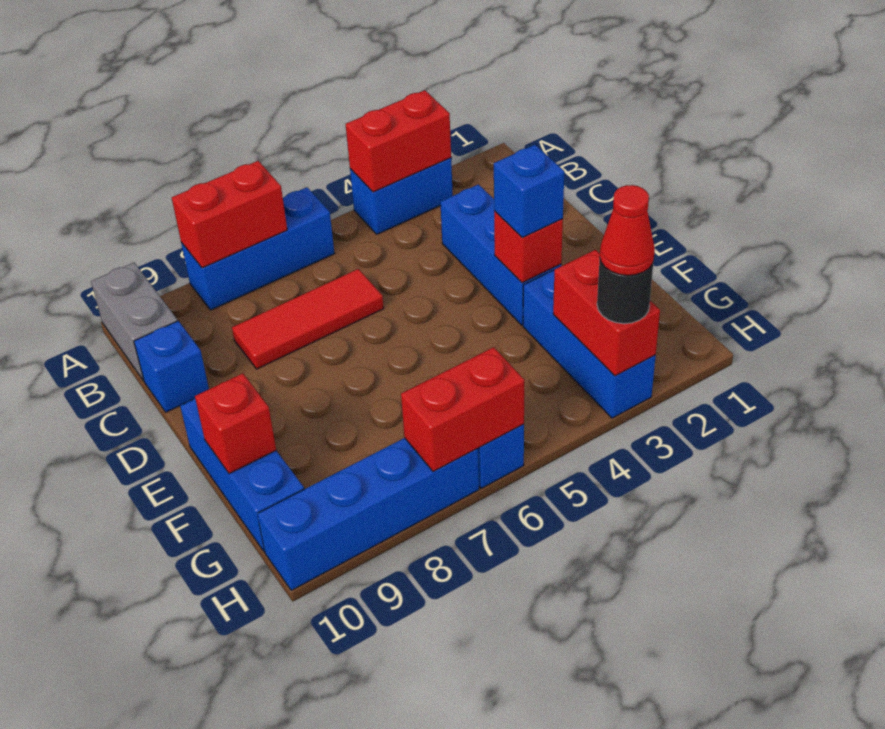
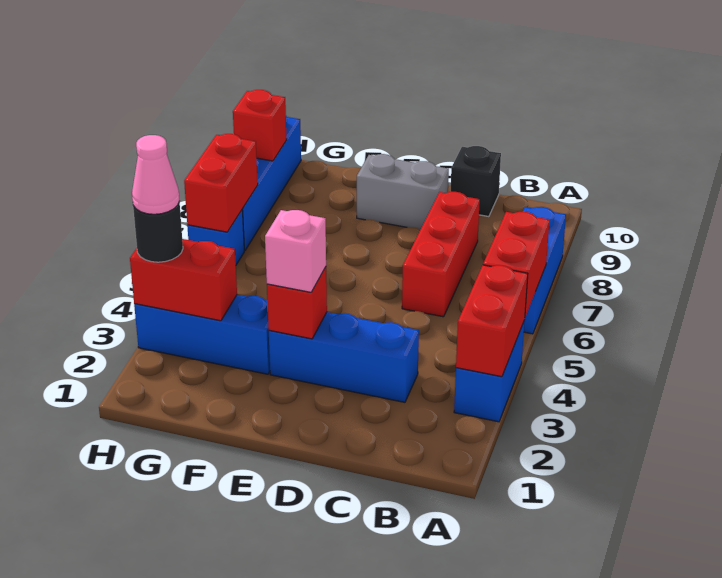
red brick A7:A8 level 2 -> red brick A5:A6 level 2
grey brick A10:B10 level 1 -> grey brick D9:E9 level 1
red tile C6:C8 level 1 -> red brick C6:C8 level 1
blue brick C10 level 1 -> black brick C10 level 1
blue brick E3 level 3 -> pink brick E3 level 3
blue brick E10:G10 level 1 -> none
red brick F10 level 2 -> red brick H9 level 2
red cone H3 level 4 -> pink cone H3 level 4

